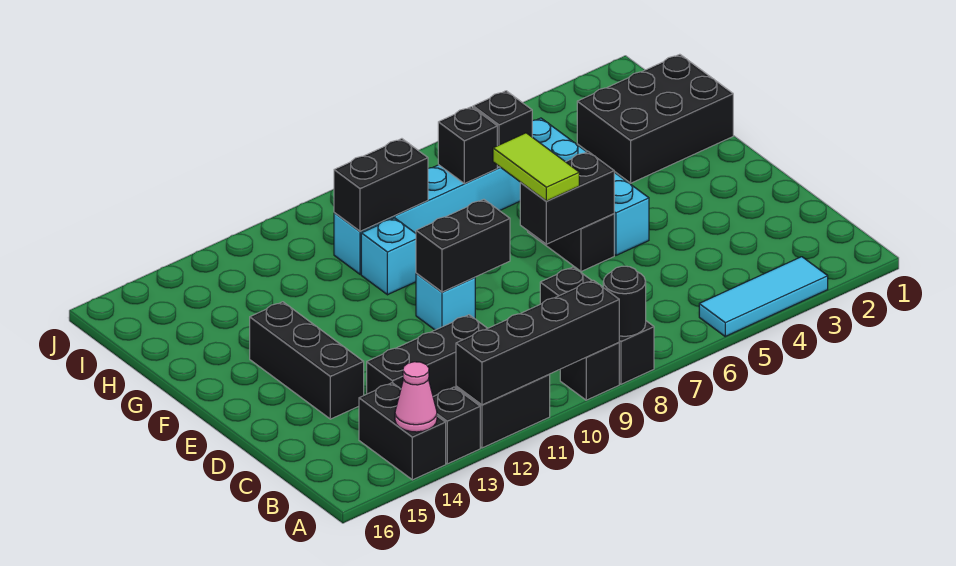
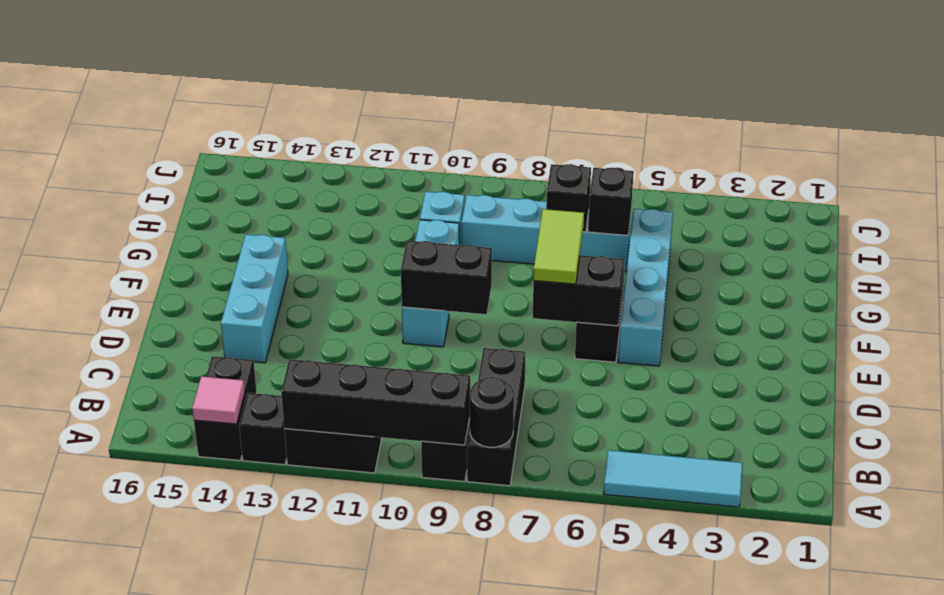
pink cone A14 level 2 -> pink tile A14 level 2
black brick C11:C13 level 1 -> none
black brick D14:F14 level 1 -> cyan brick D14:F14 level 1
black brick G1:H3 level 1 -> none
black brick H9:H10 level 2 -> none

